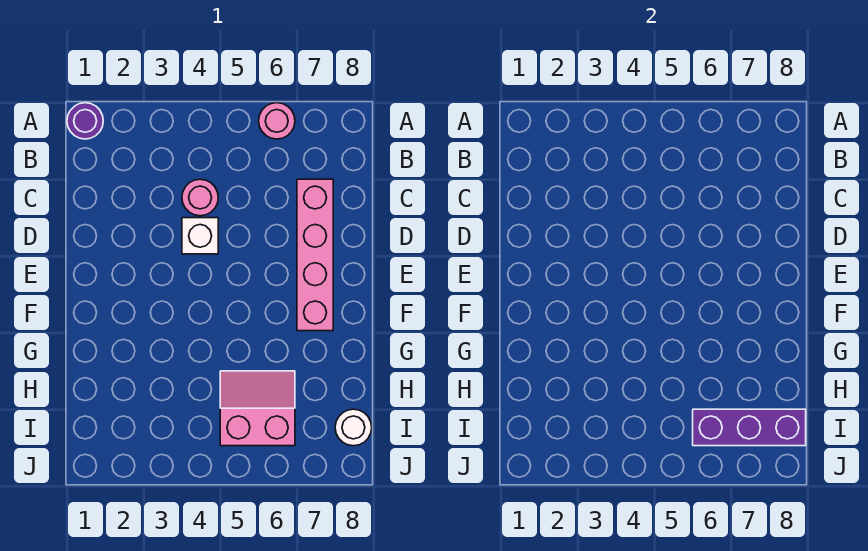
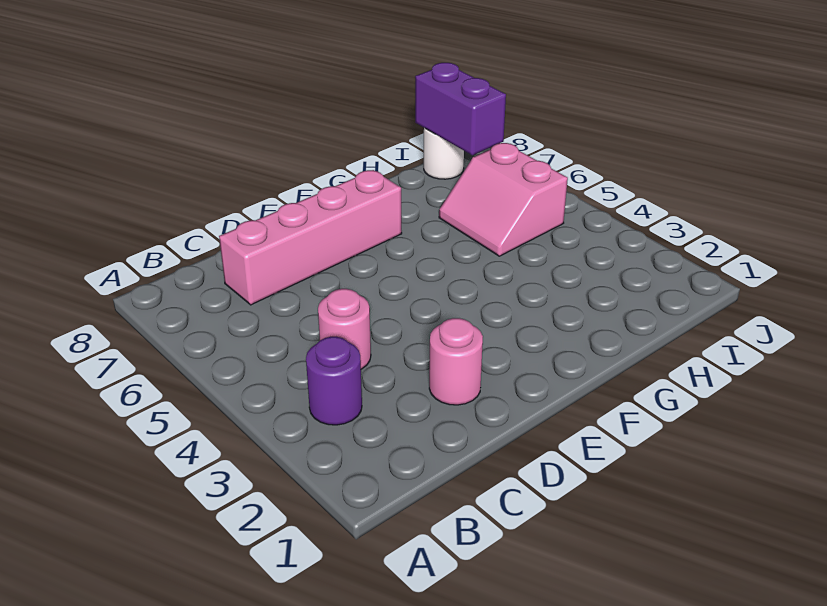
purple round brick A1 level 1 -> purple round brick B3 level 1
pink round brick A6 level 1 -> pink round brick D2 level 1
white brick D4 level 1 -> none
purple brick I6:I8 level 2 -> purple brick I7:I8 level 2

